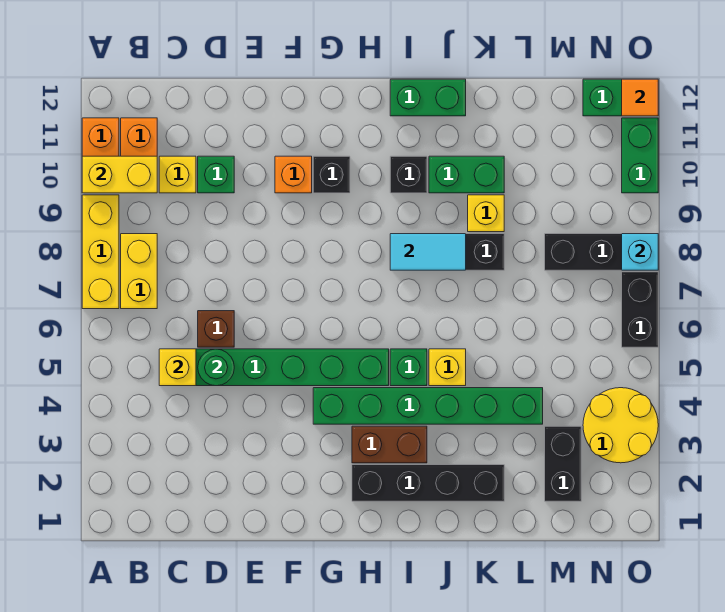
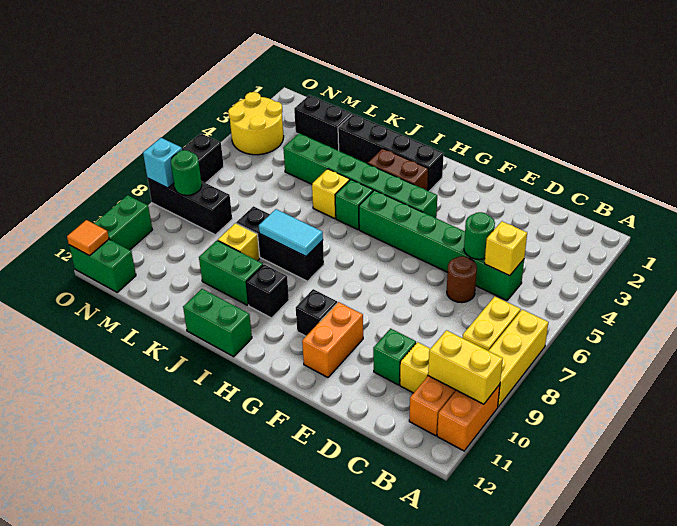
brown brick D6 level 1 -> brown round brick D6 level 1
orange brick F10 level 1 -> orange brick F10:F11 level 1
black brick M2:M3 level 1 -> black brick L2:M2 level 1
none -> green round brick N8 level 2

